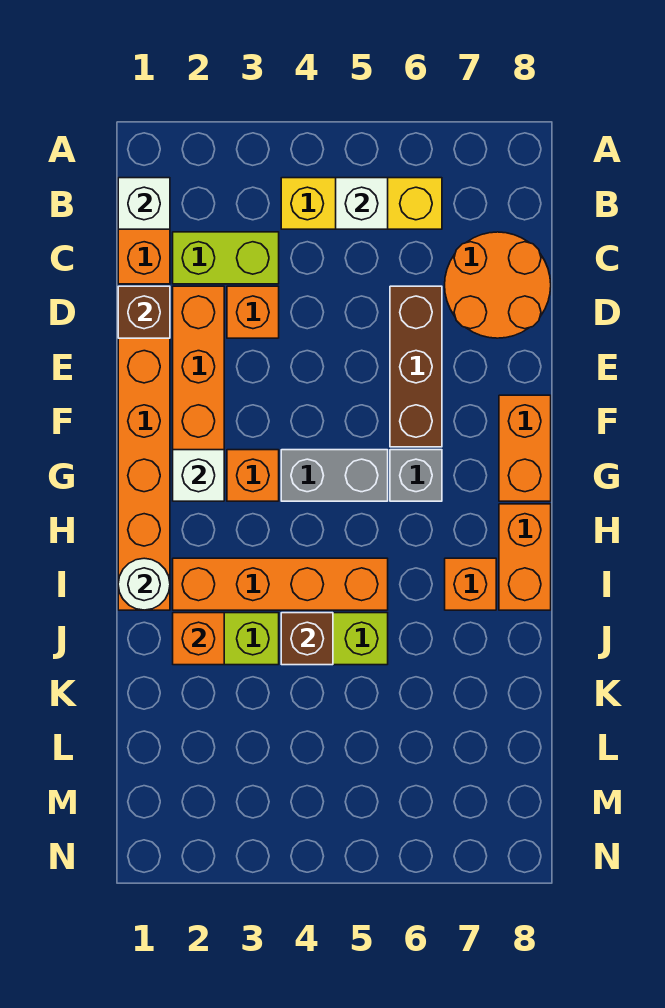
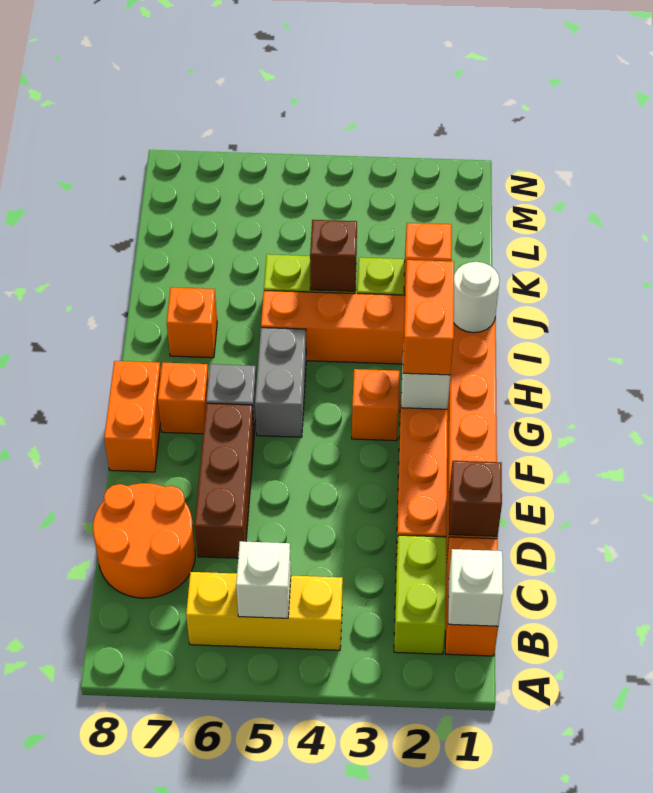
lime brick C2:C3 level 1 -> lime brick B2:C2 level 1
orange brick D3 level 1 -> orange brick G7 level 1
grey brick G4:G5 level 1 -> grey brick G5:H5 level 1
orange brick H8:I8 level 1 -> orange brick G2:H2 level 3

